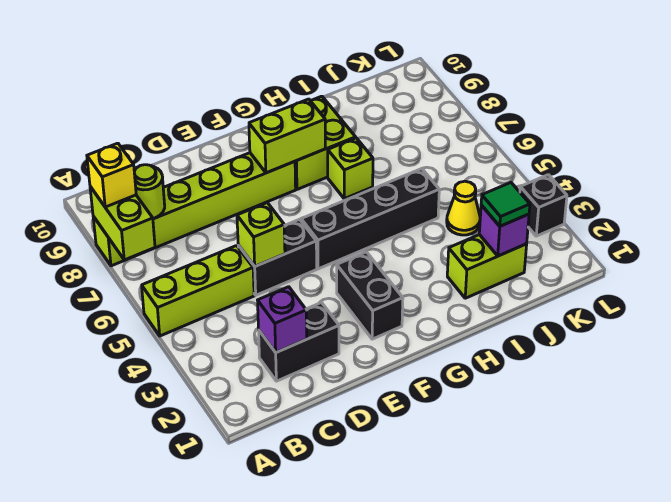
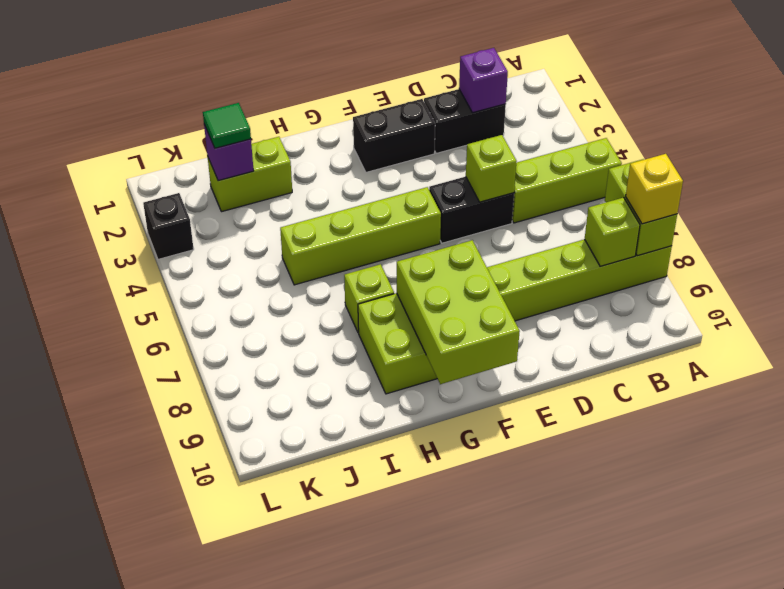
lime round brick B8 level 2 -> lime brick B8 level 2
black brick F2:F3 level 1 -> black brick E2:F2 level 1
black brick F5:I5 level 1 -> lime brick F5:I5 level 1
lime brick F8:G8 level 2 -> lime brick F8:G10 level 2
yellow cone J4 level 1 -> none

